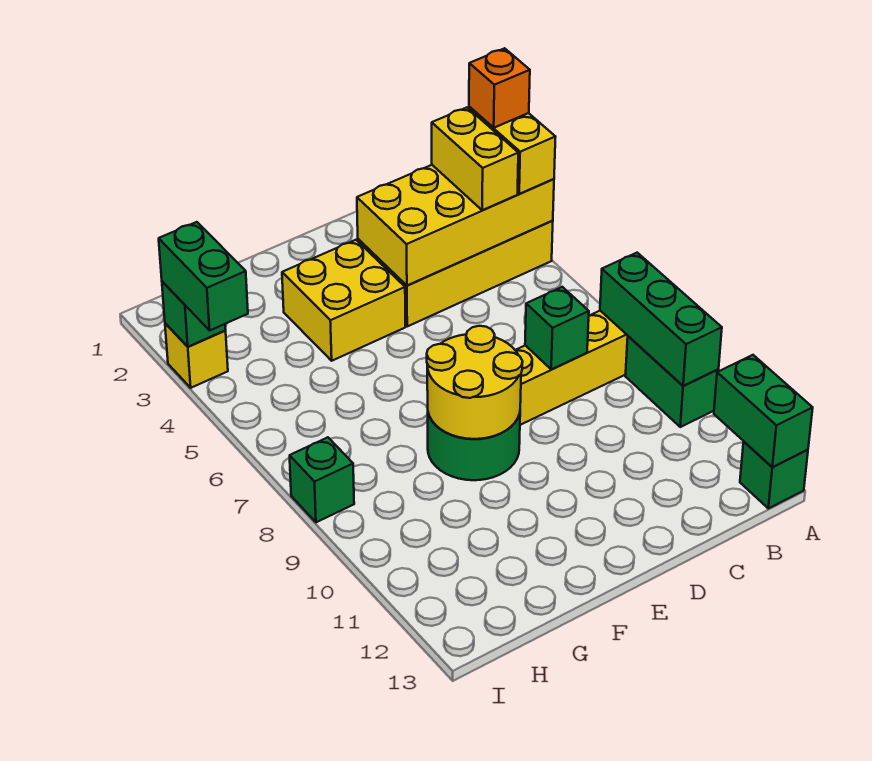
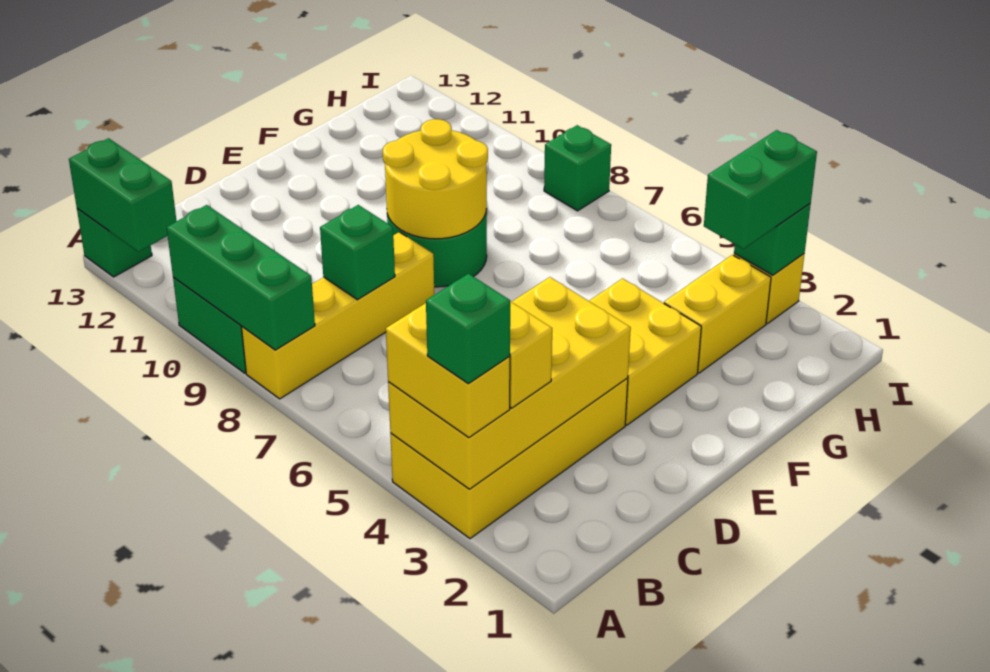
orange brick A3 level 4 -> green brick A3 level 4
none -> yellow brick G3:H3 level 1
green brick I3:I4 level 3 -> green brick H3:I3 level 3

